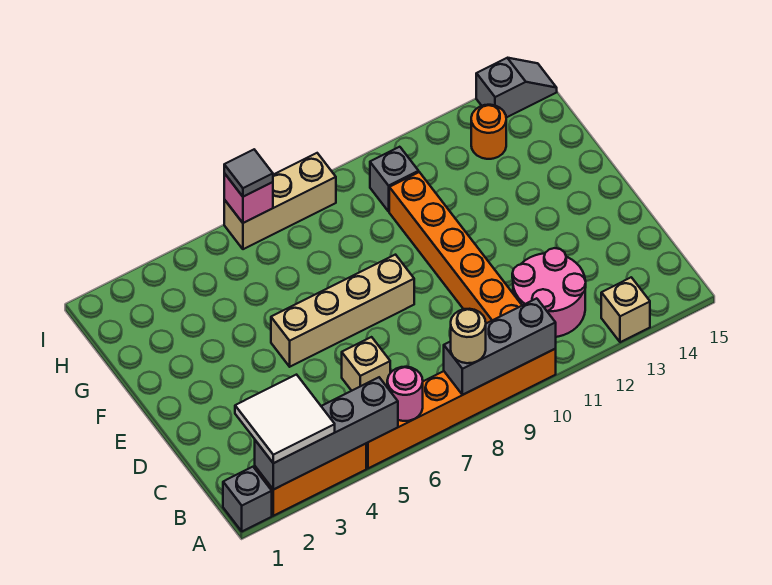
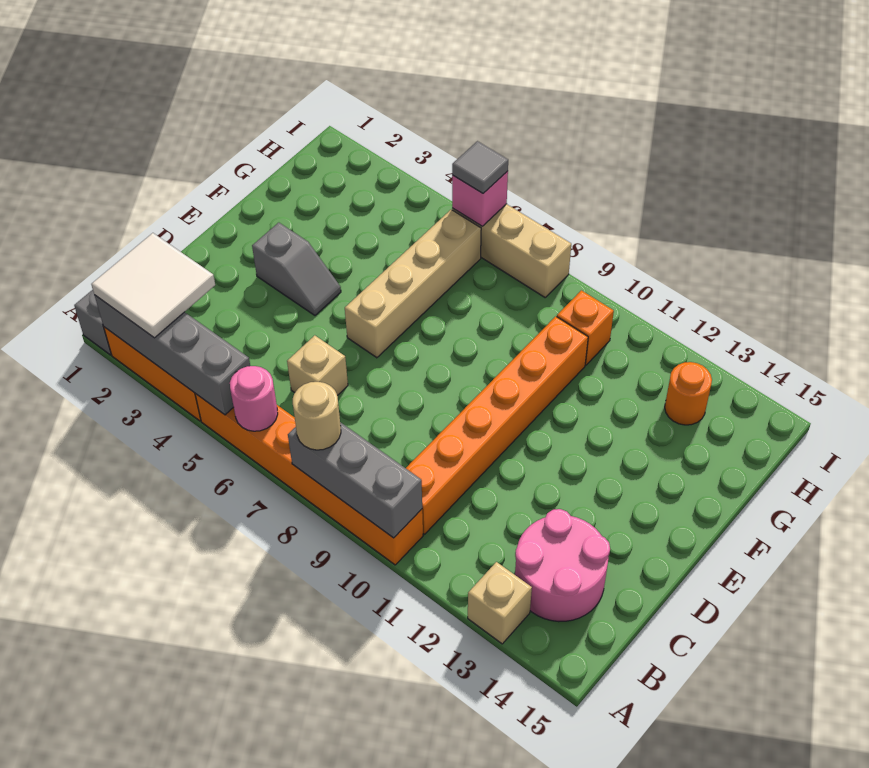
pink round brick B11:C12 level 1 -> pink round brick B13:C14 level 1
tan brick E5:E8 level 1 -> tan brick E6:H6 level 1
grey brick H10 level 1 -> orange brick H10 level 1
grey slope I14:I15 level 1 top 14 -> grey slope E3:E4 level 1 top 3

